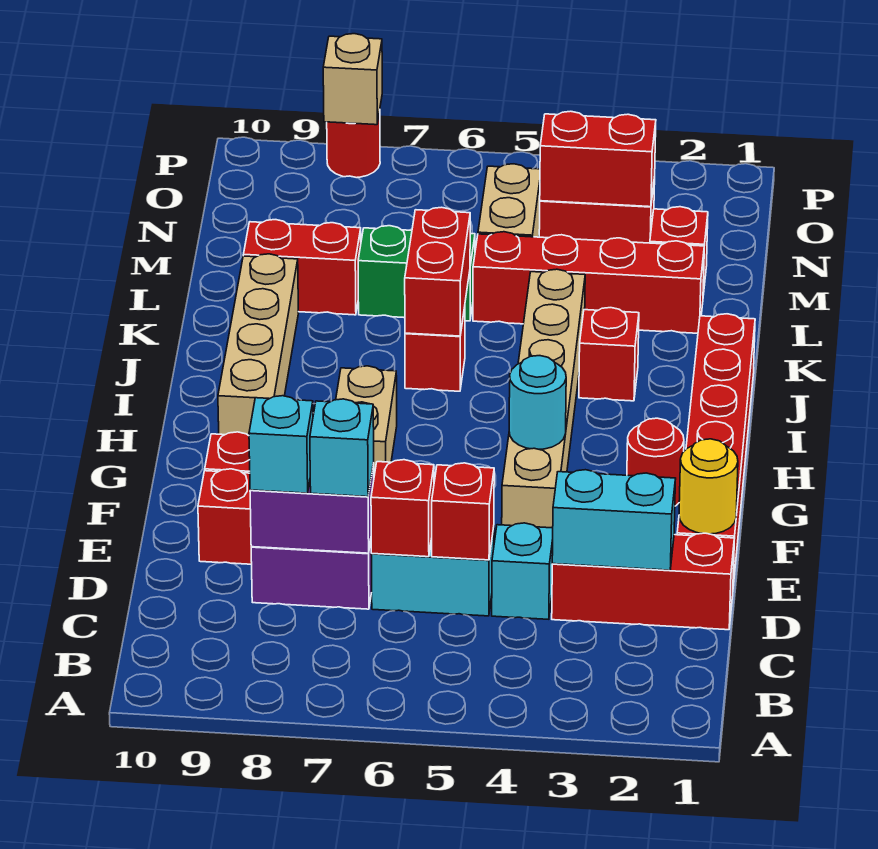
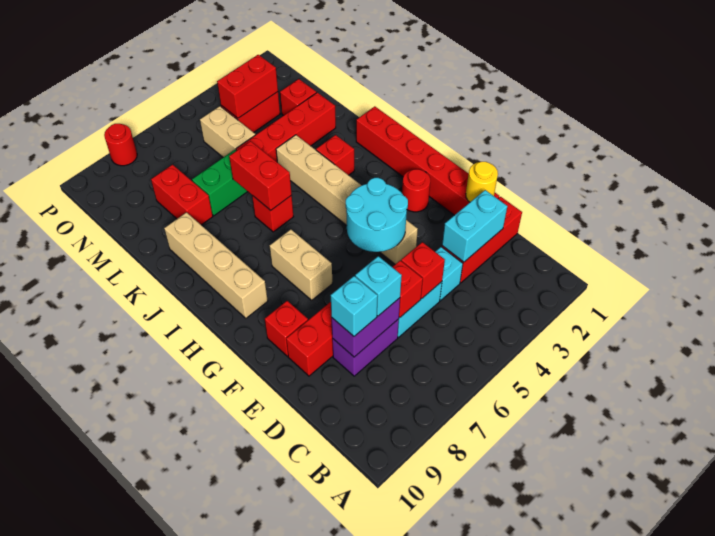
cyan round brick G4 level 2 -> cyan round brick F4:G5 level 2
red brick L8:L9 level 1 -> red brick L8:M8 level 1
tan brick P8 level 2 -> none

